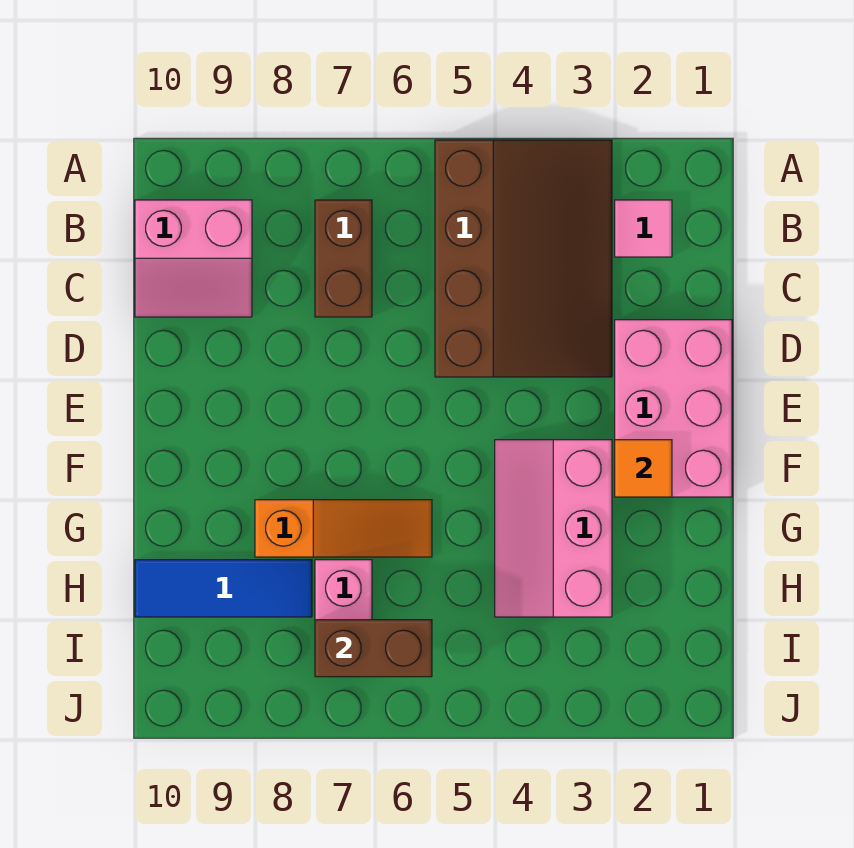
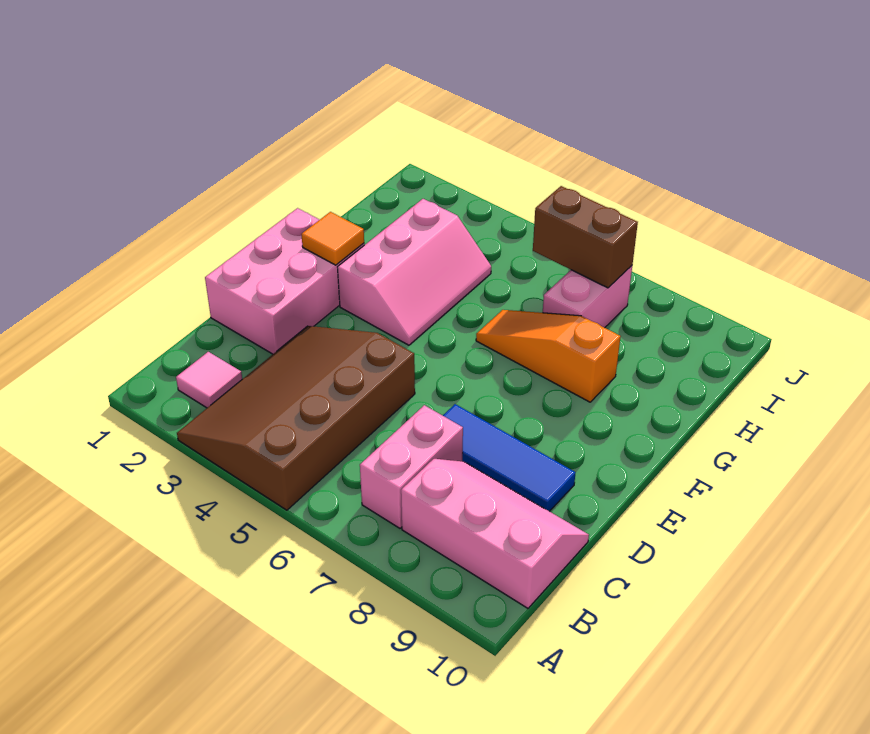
brown brick B7:C7 level 1 -> pink brick B7:C7 level 1
pink slope B9:C10 level 1 top B -> pink slope B8:C10 level 1 top B
blue tile H8:H10 level 1 -> blue tile D7:D9 level 1

